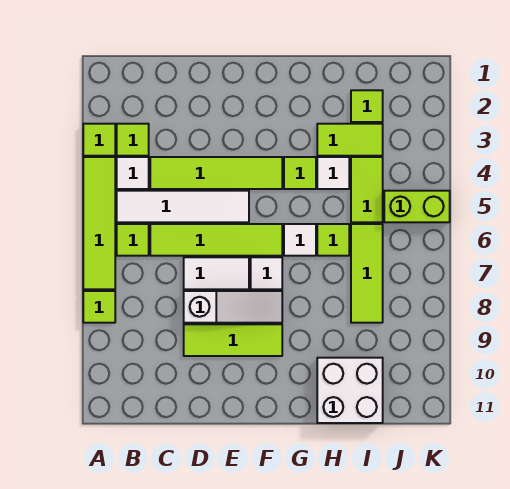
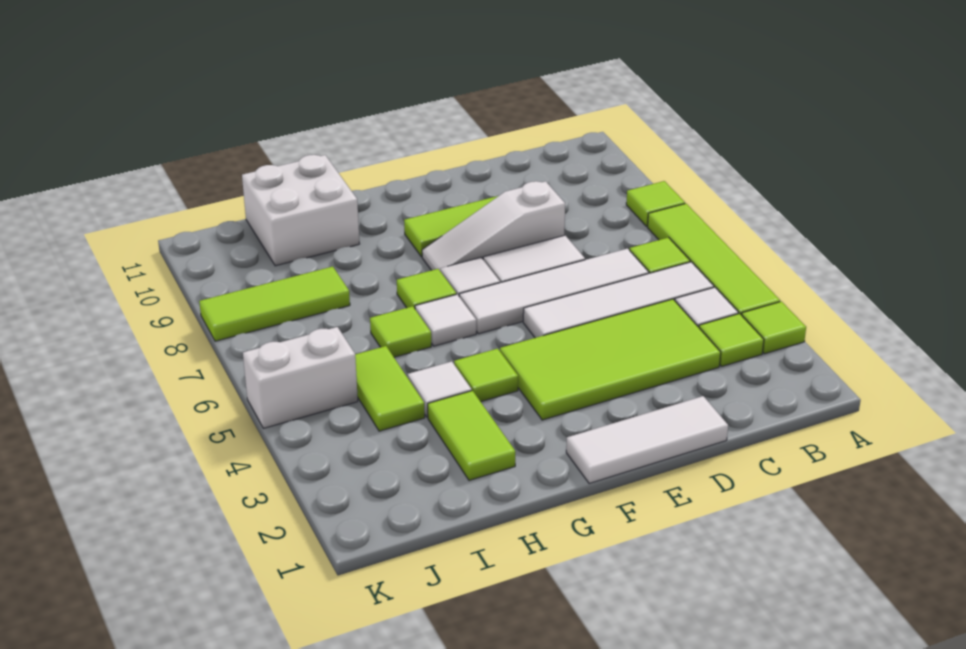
lime tile C4:F4 level 1 -> lime tile C3:F4 level 1
lime tile C6:F6 level 1 -> white tile C6:F6 level 1
none -> white tile D1:F1 level 1
lime tile H3:I3 level 1 -> lime tile H2:H3 level 1
lime tile I2 level 1 -> lime tile G7 level 1
lime tile I6:I8 level 1 -> lime tile I8:K8 level 1
lime brick J5:K5 level 1 -> white brick J5:K5 level 1

